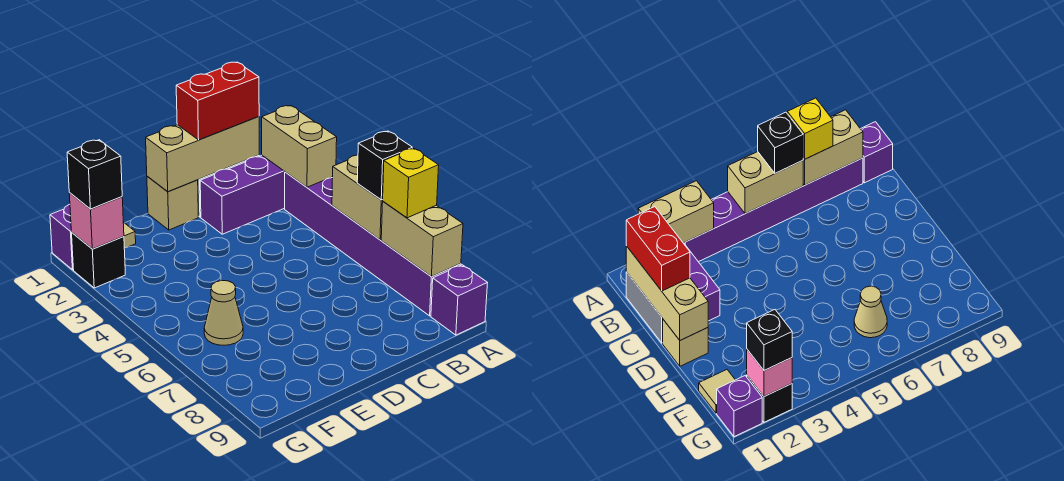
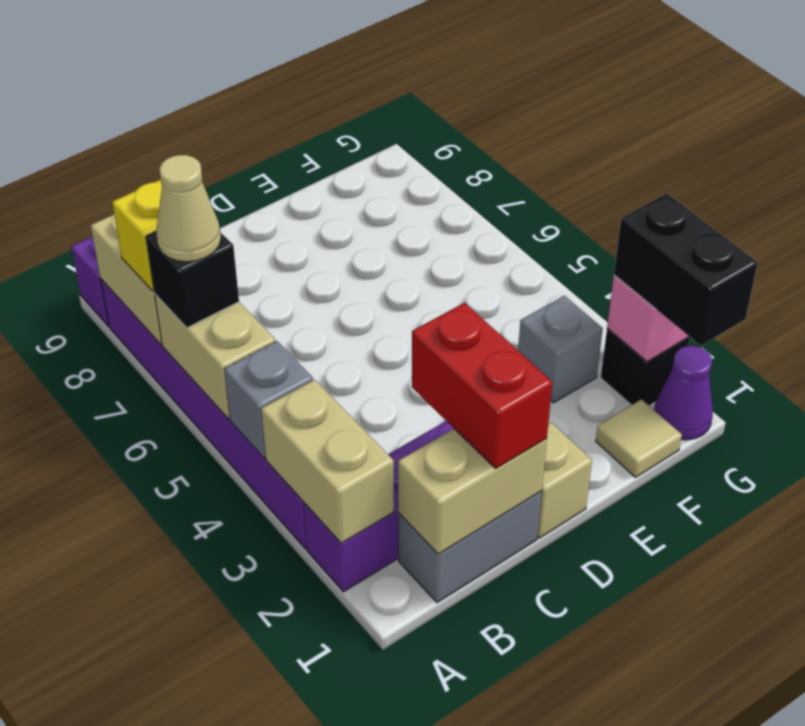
none -> grey brick A4 level 2
tan brick B1:D1 level 2 -> tan brick B1:C1 level 2
red brick B1:C1 level 3 -> red brick C1:C2 level 3
none -> grey brick F3 level 1
tan cone F6 level 1 -> tan cone A6 level 4
purple brick G1 level 1 -> purple cone G1 level 1
black brick G2 level 3 -> black brick G1:G2 level 3

